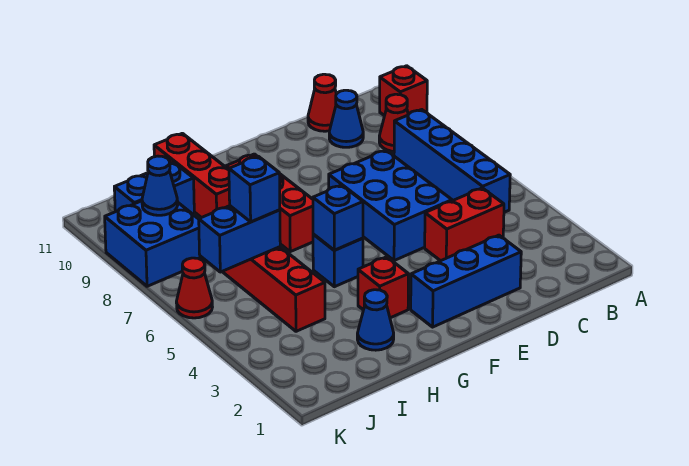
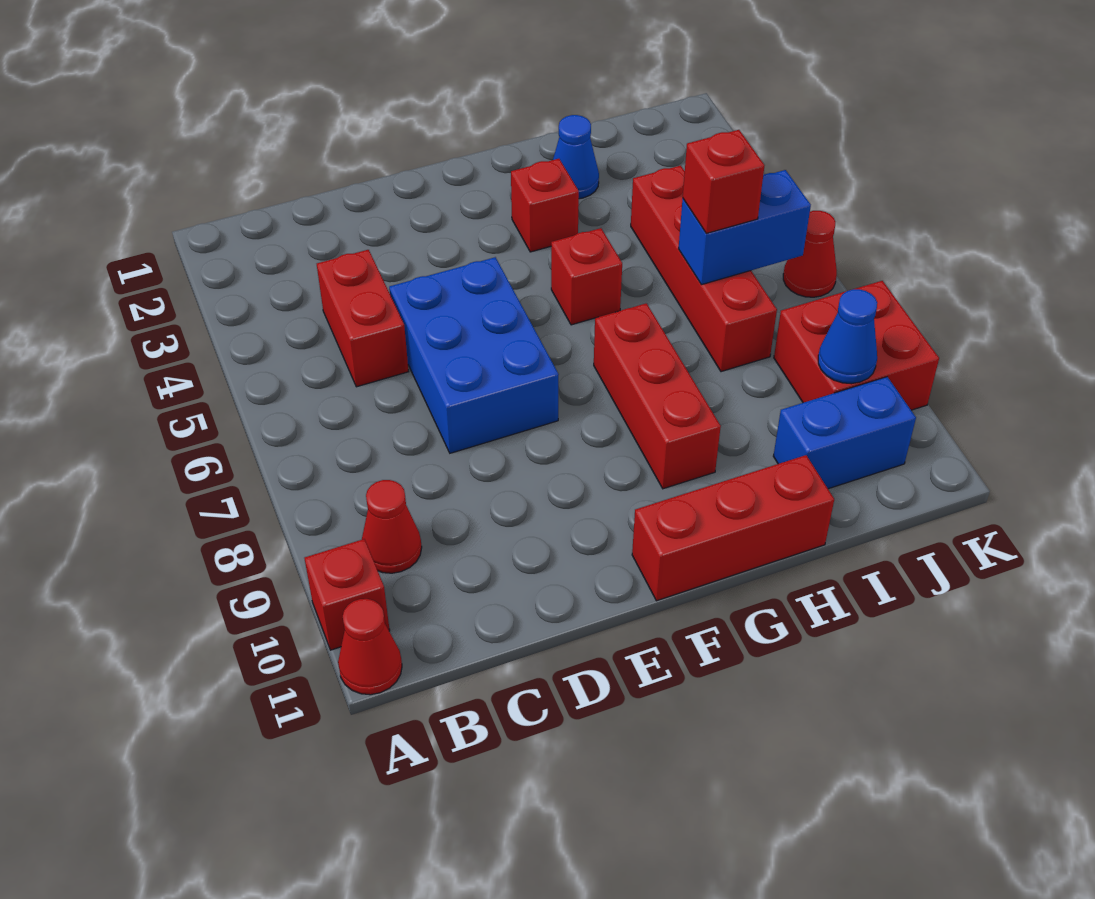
blue brick B5:B8 level 1 -> none
red brick C4:D4 level 1 -> red brick C4:C5 level 1
blue cone C10 level 1 -> none
red cone C11 level 1 -> red cone A11 level 1
blue brick D2:F2 level 1 -> none
blue brick G5 level 1 -> red brick G5 level 1
blue brick G5 level 2 -> none
red brick H9:H11 level 1 -> red brick F11:H11 level 1
blue brick I6 level 3 -> red brick I6 level 3
blue brick J8:K9 level 1 -> red brick J8:K9 level 1

